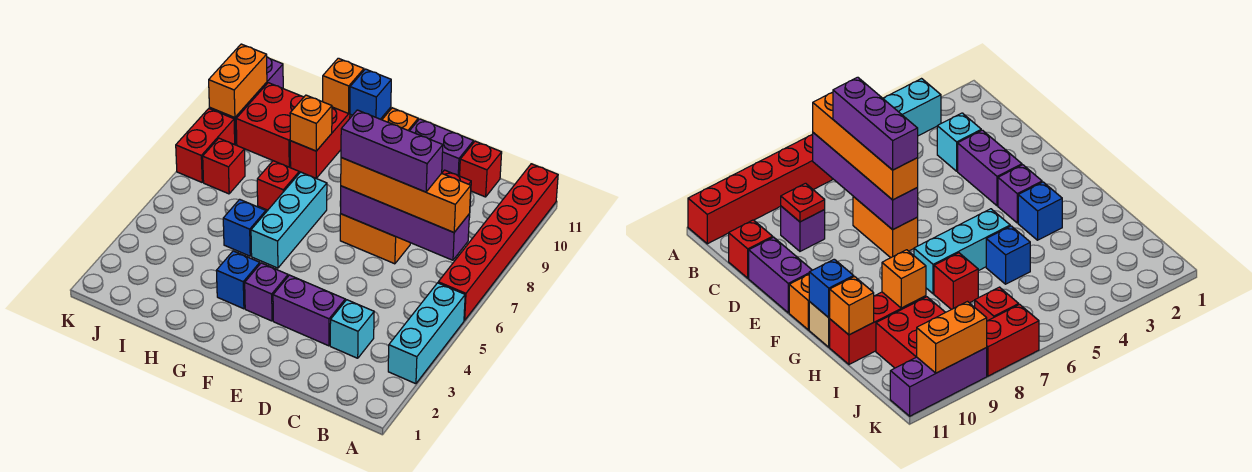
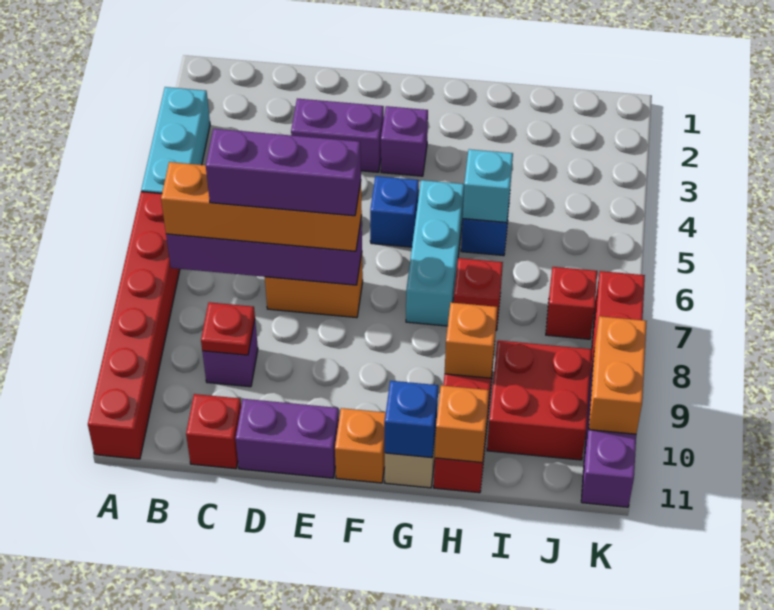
cyan brick C3 level 1 -> cyan brick H5 level 2
blue brick G3 level 1 -> blue brick F5 level 1

